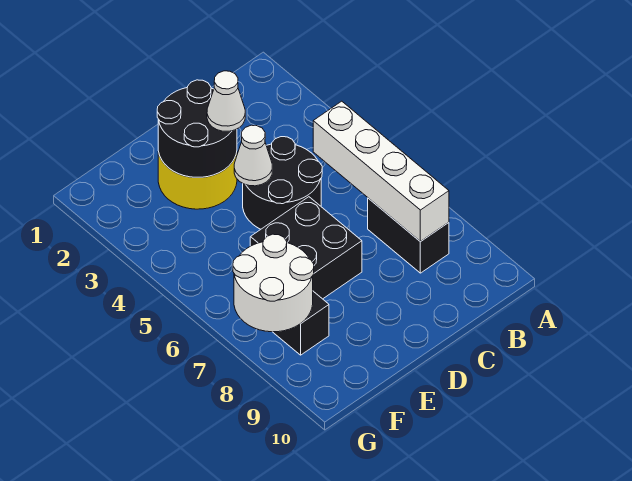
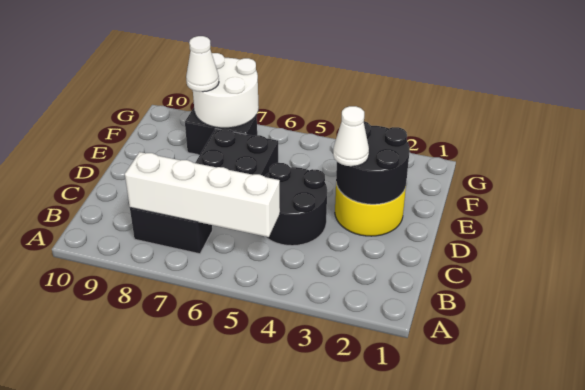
white cone D4 level 2 -> white cone F8 level 3

